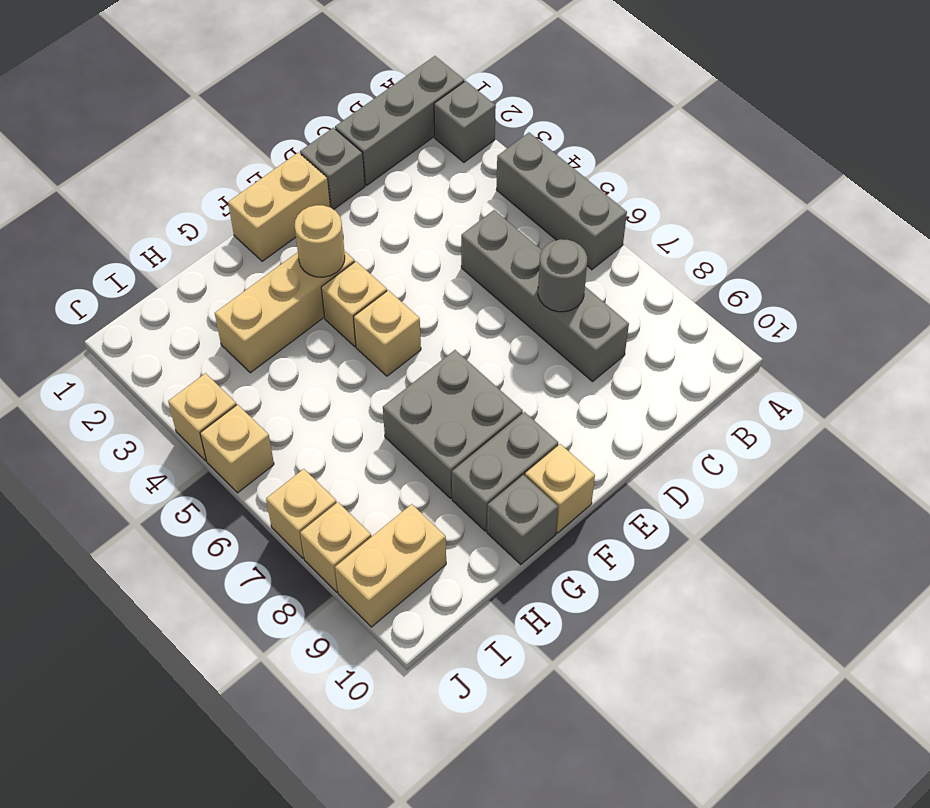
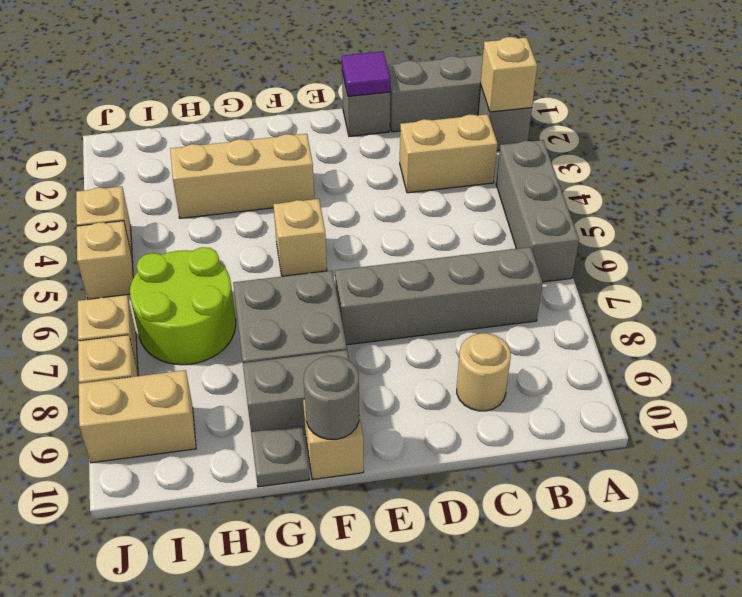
grey brick C5:C8 level 1 -> grey brick B7:E7 level 1
grey round brick C7 level 2 -> grey round brick F10 level 2
none -> purple tile D1 level 2
tan brick E1:F1 level 1 -> tan brick B3:C3 level 1
tan round brick F3 level 2 -> tan round brick C9 level 1
tan brick F4 level 1 -> tan brick A2 level 2
grey brick G10 level 1 -> grey plate G10 level 1
none -> lime round brick H6:I7 level 1

